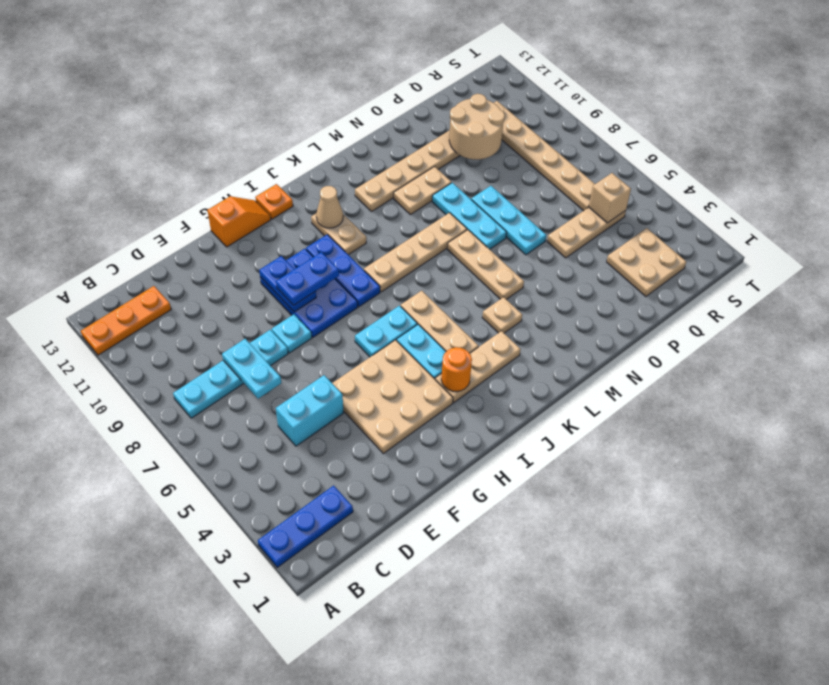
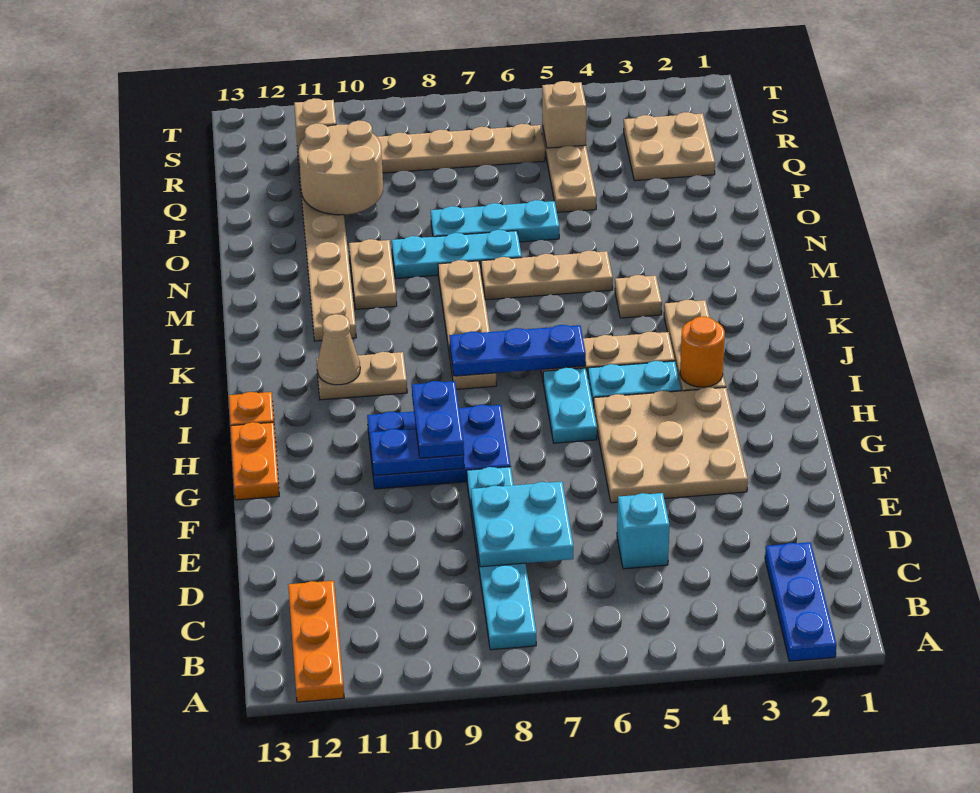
cyan brick D5:E5 level 1 -> cyan brick D5 level 1
cyan plate D7:D8 level 2 -> cyan plate D7:E8 level 2
orange slope G13:H13 level 1 top G -> orange plate G13:H13 level 1
blue plate I8:I10 level 1 -> blue plate J6:J8 level 2
none -> tan brick R11 level 2

